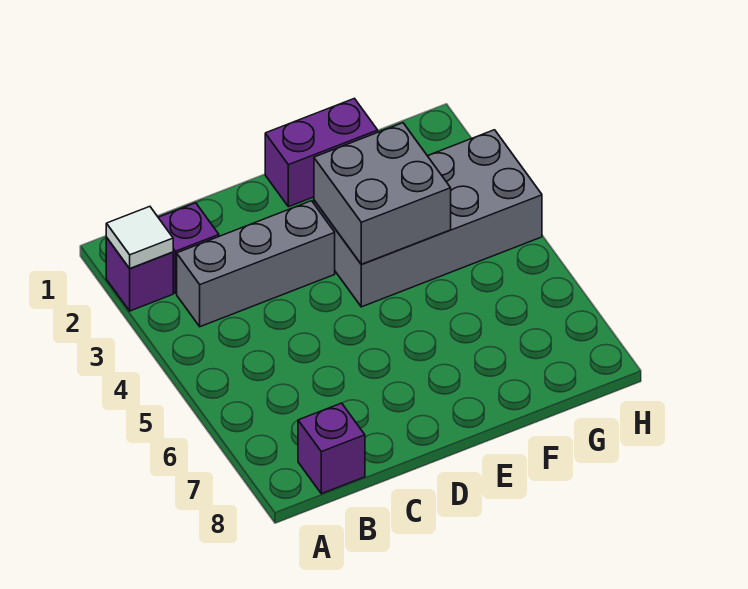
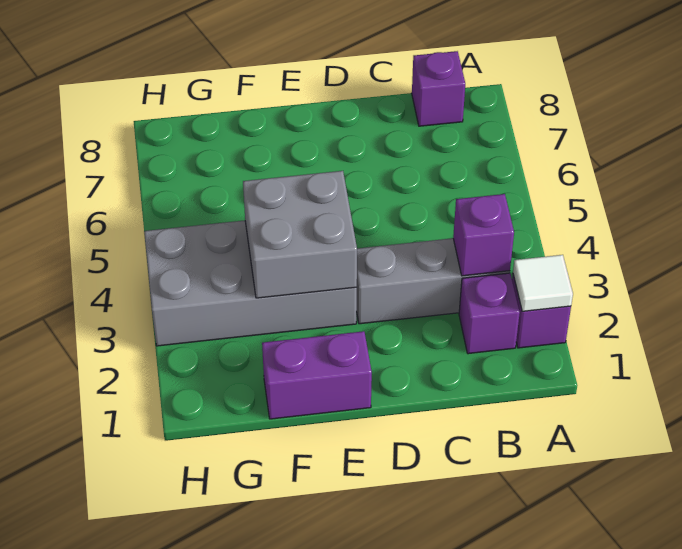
none -> purple brick B3 level 2

